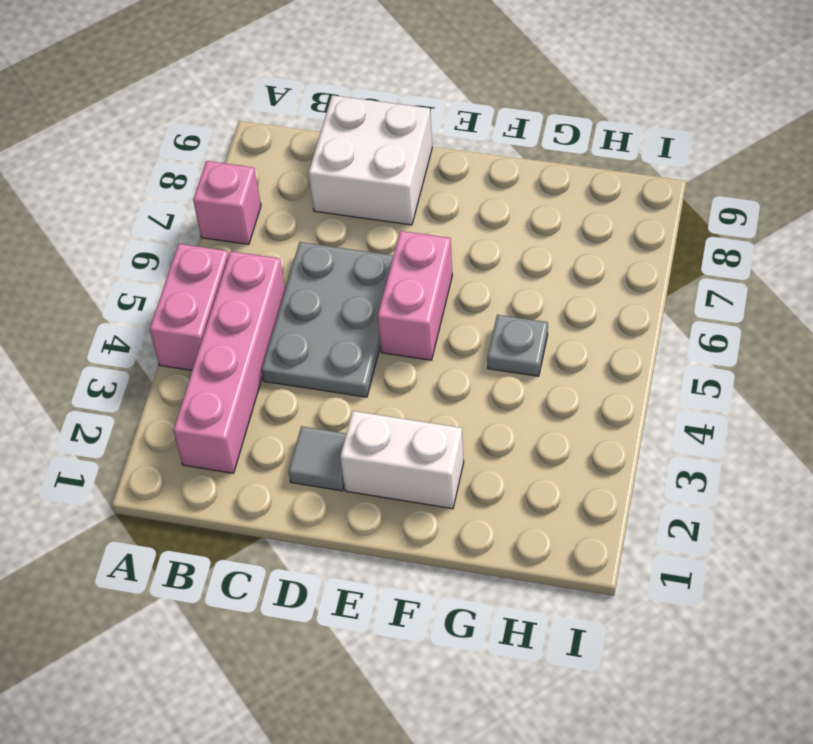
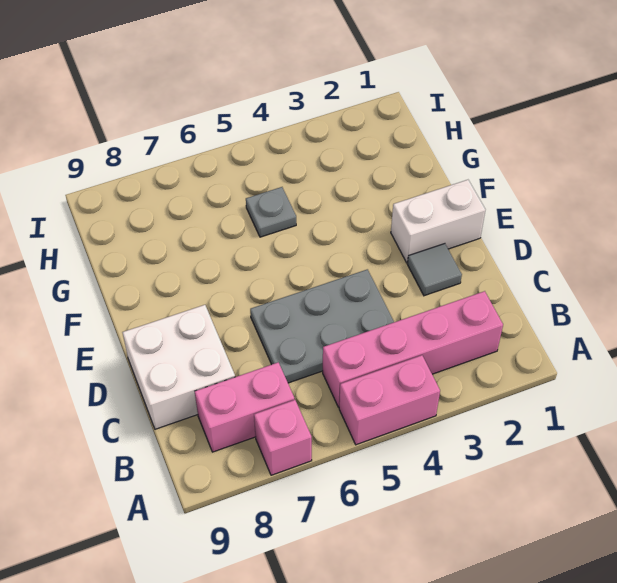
white brick E2:F2 level 1 -> white brick E1:E2 level 1
pink brick E5:E6 level 1 -> pink brick B7:B8 level 1

